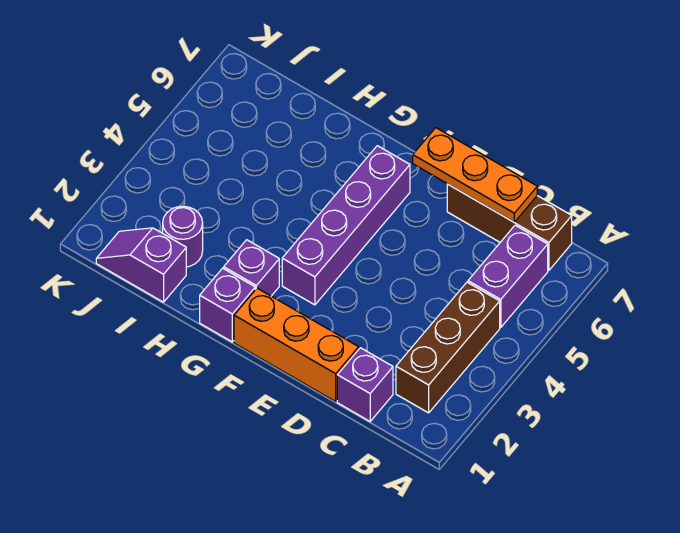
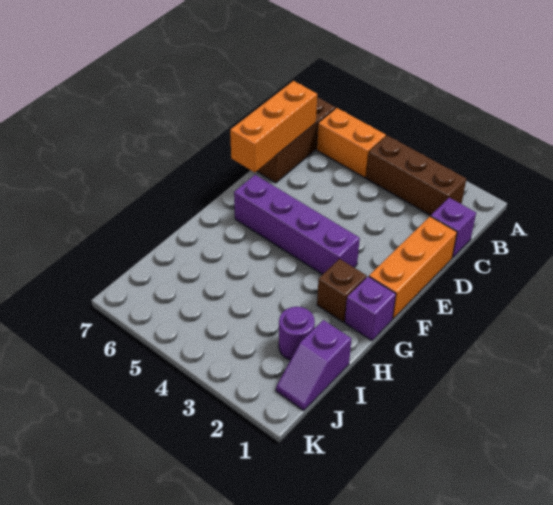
purple brick B5:B6 level 1 -> orange brick B5:B6 level 1
orange plate C7:E7 level 2 -> orange brick C7:E7 level 2
purple brick G2 level 1 -> brown brick G2 level 1

